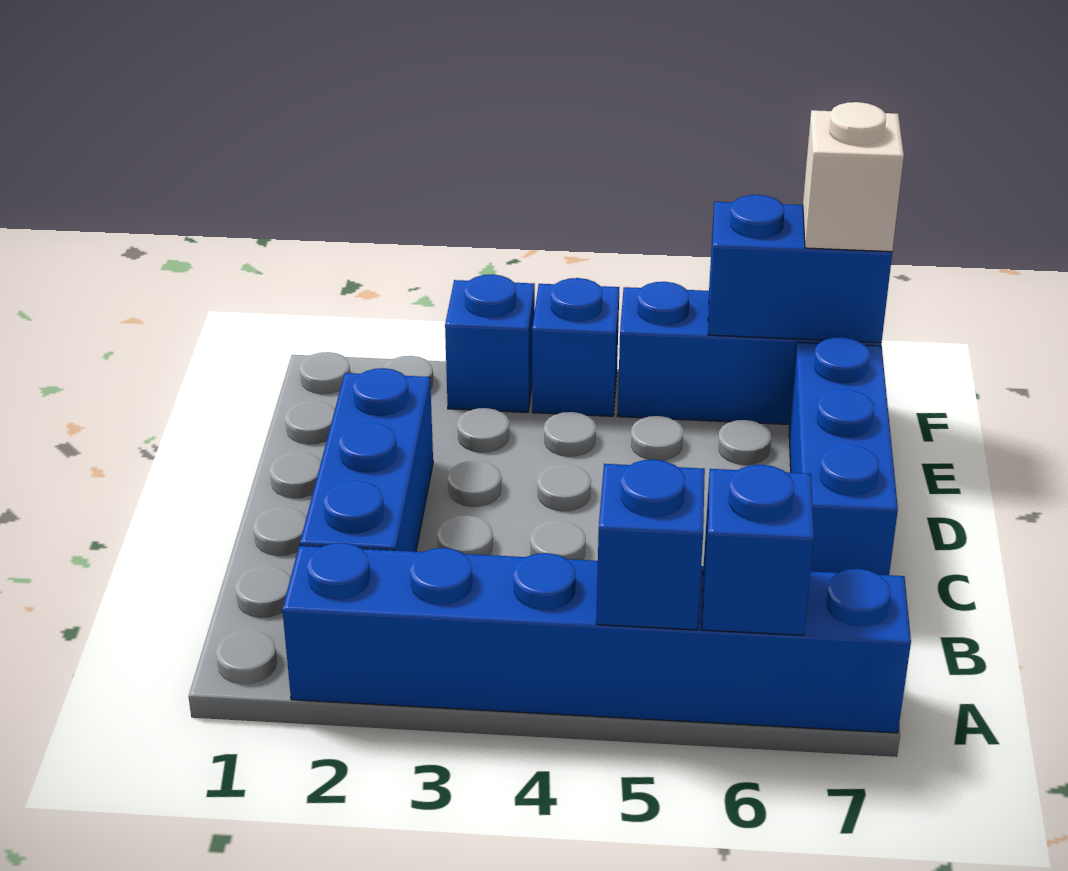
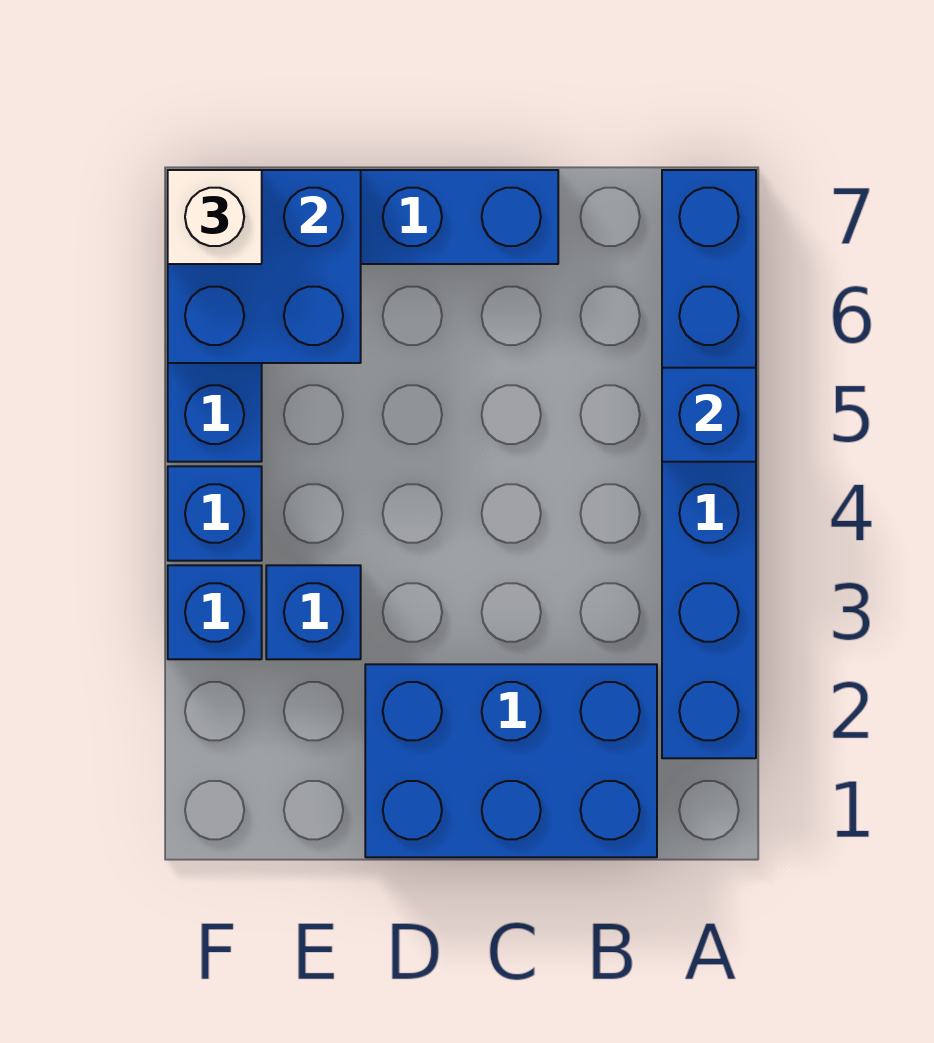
blue brick A6 level 2 -> blue brick E3 level 1
blue brick B2:D2 level 1 -> blue brick B1:D2 level 1
blue brick F6:F7 level 2 -> blue brick E6:F7 level 2

